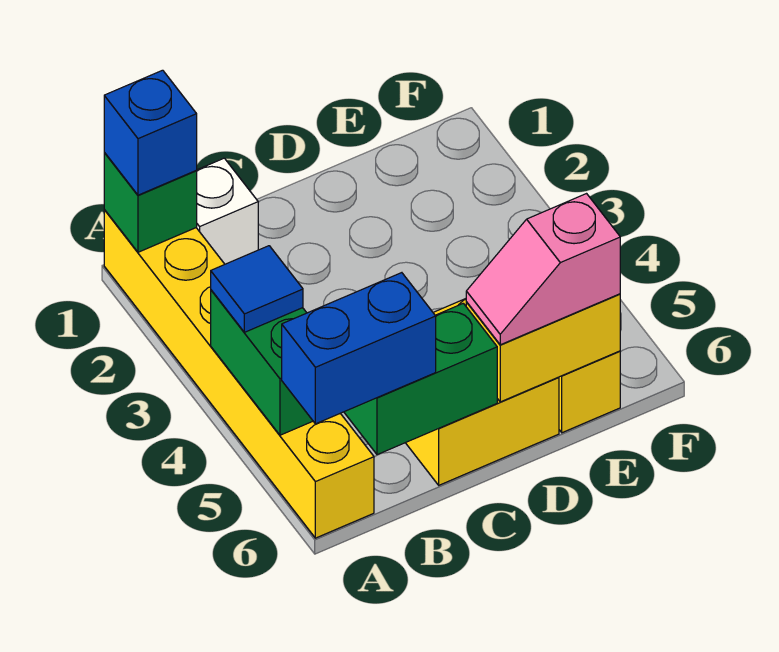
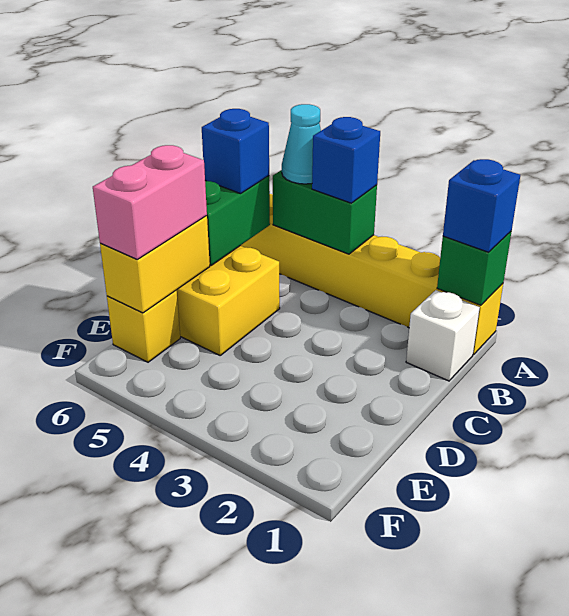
blue tile A4 level 3 -> blue brick A4 level 3
none -> cyan cone A5 level 3
blue brick A6:B6 level 3 -> blue brick B6 level 3
pink slope D6:E6 level 3 top E -> pink brick D6:E6 level 3

